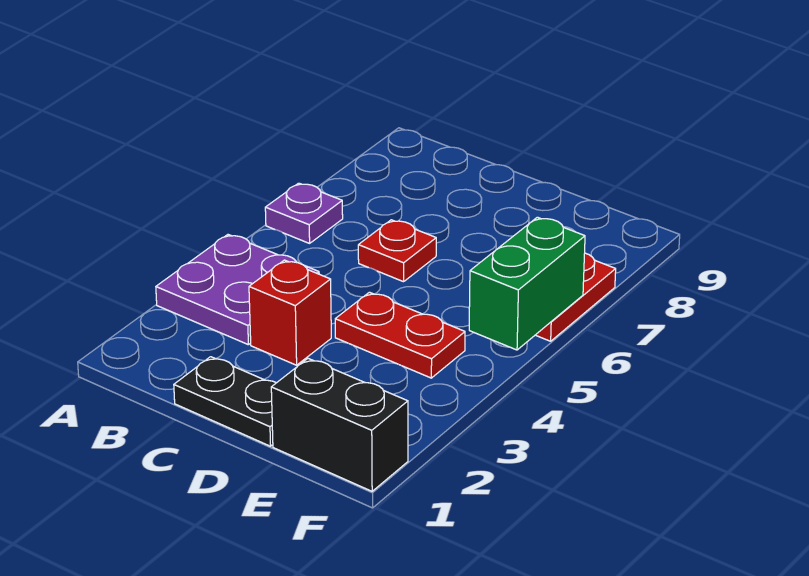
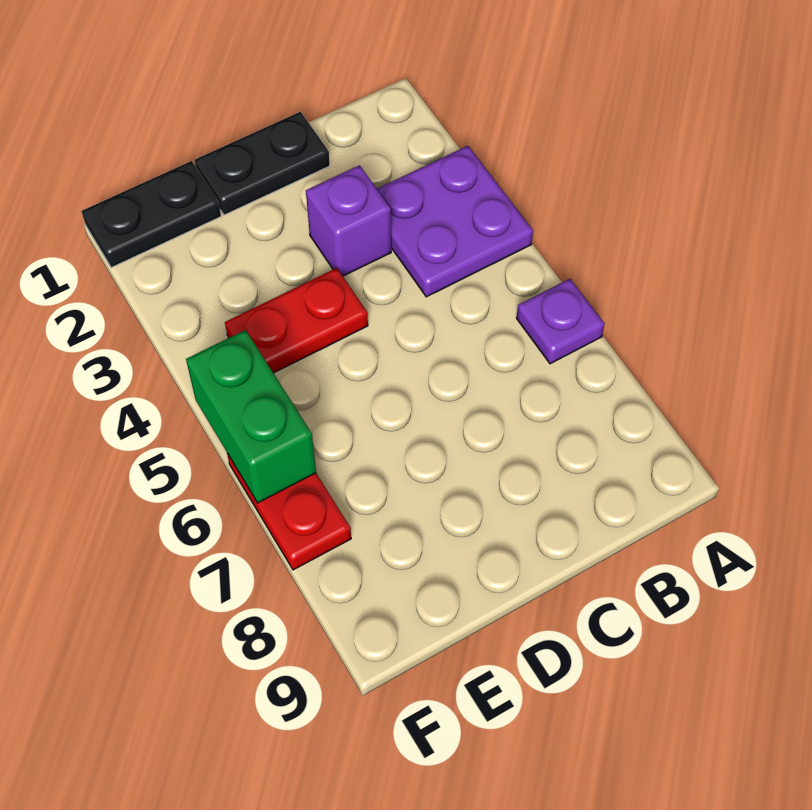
red brick C3 level 1 -> purple brick C3 level 1
red plate C6 level 1 -> none
black brick E1:F1 level 1 -> black plate E1:F1 level 1

